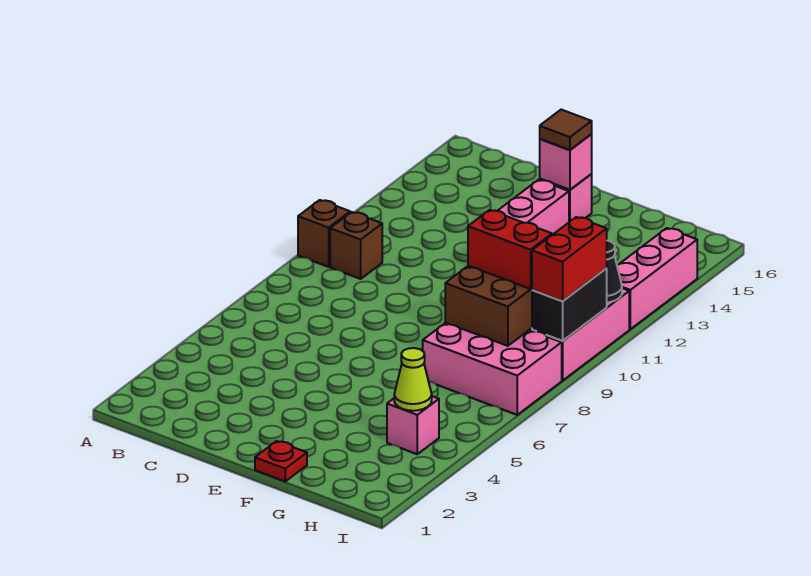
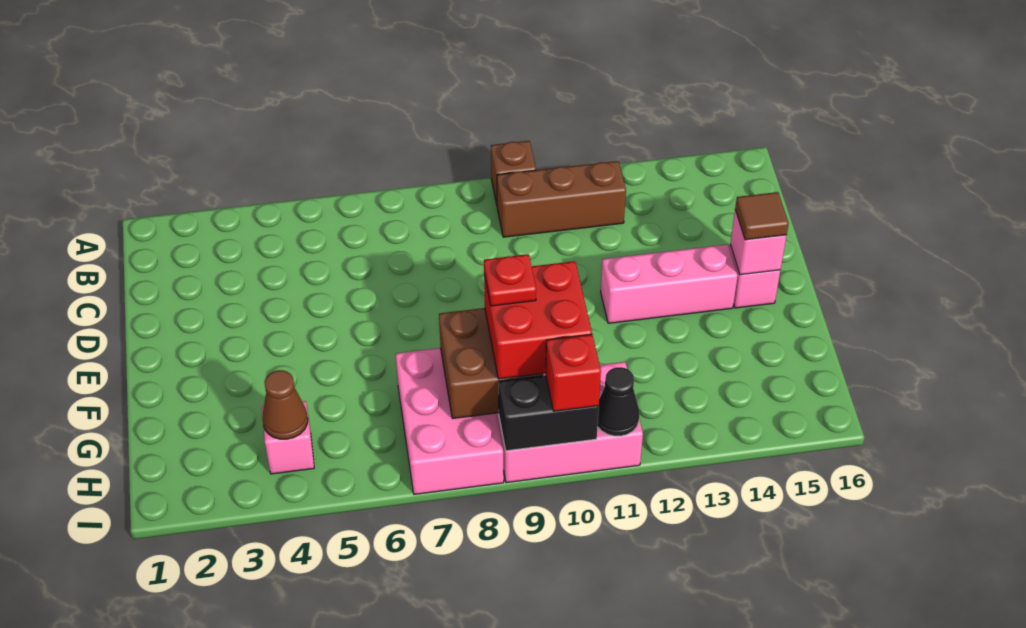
brown brick B10 level 1 -> brown brick B10:B12 level 1
red plate F1 level 1 -> red plate G9 level 4
red brick G9:H9 level 3 -> red brick G9:H10 level 3
lime cone H4 level 2 -> brown cone H4 level 2
red brick I9:I10 level 3 -> red brick I10 level 3
pink brick I12:I14 level 1 -> none

